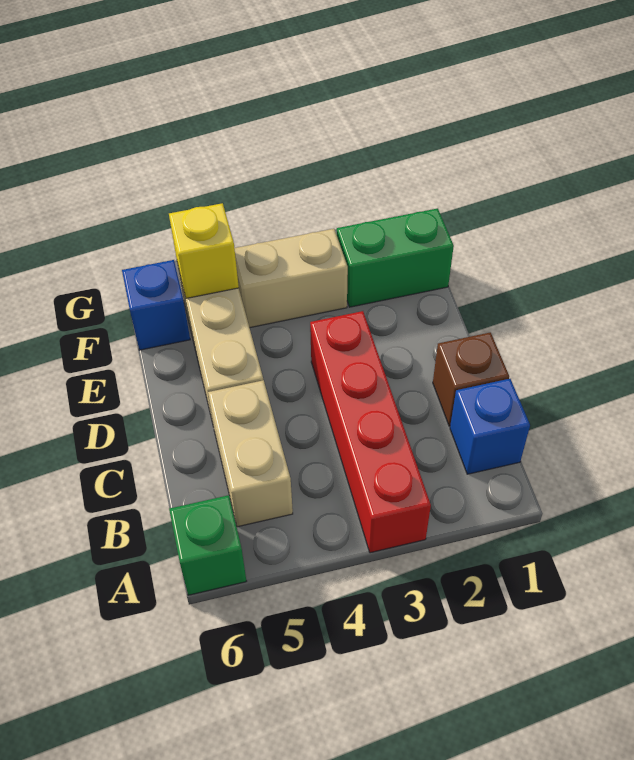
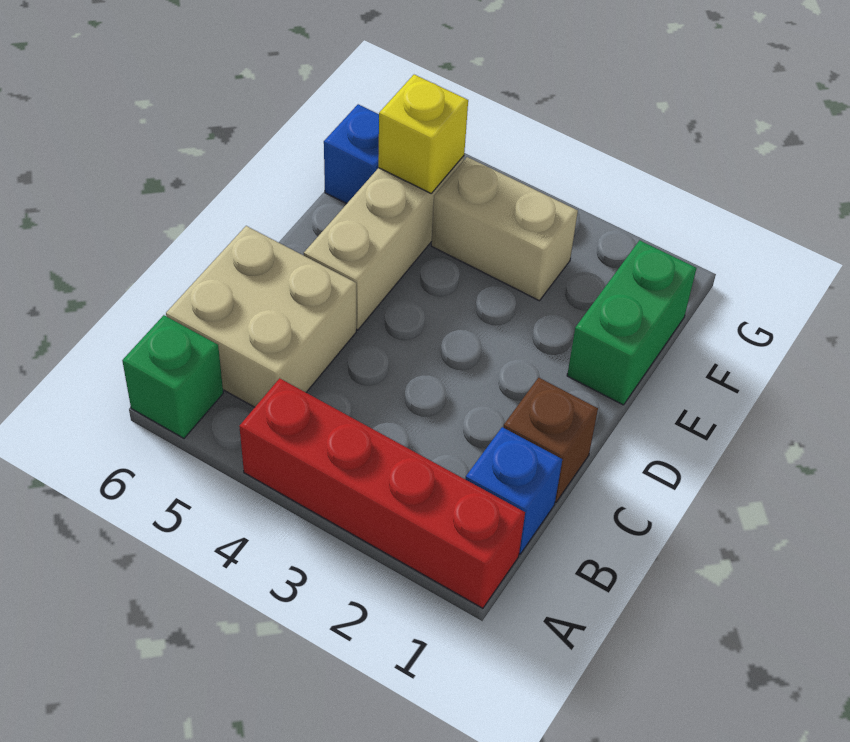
red brick A3:D3 level 1 -> red brick A1:A4 level 1
tan brick B5:C5 level 1 -> tan brick B5:C6 level 1
green brick F1:F2 level 1 -> green brick E1:F1 level 1

